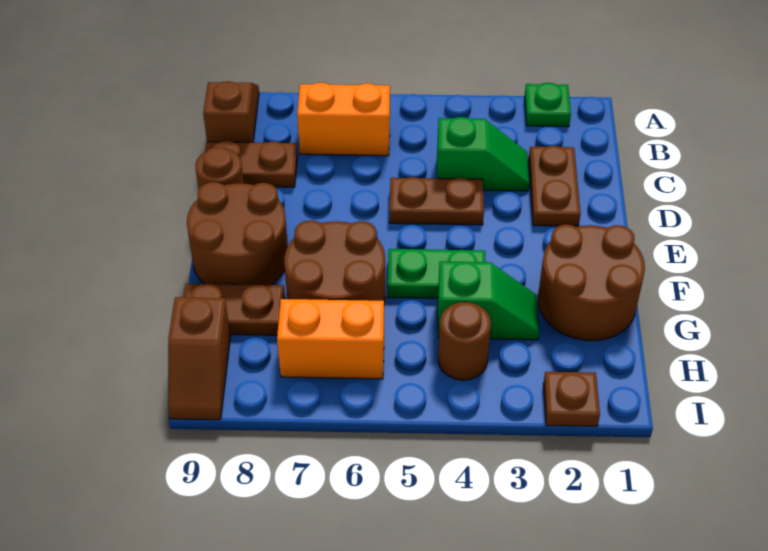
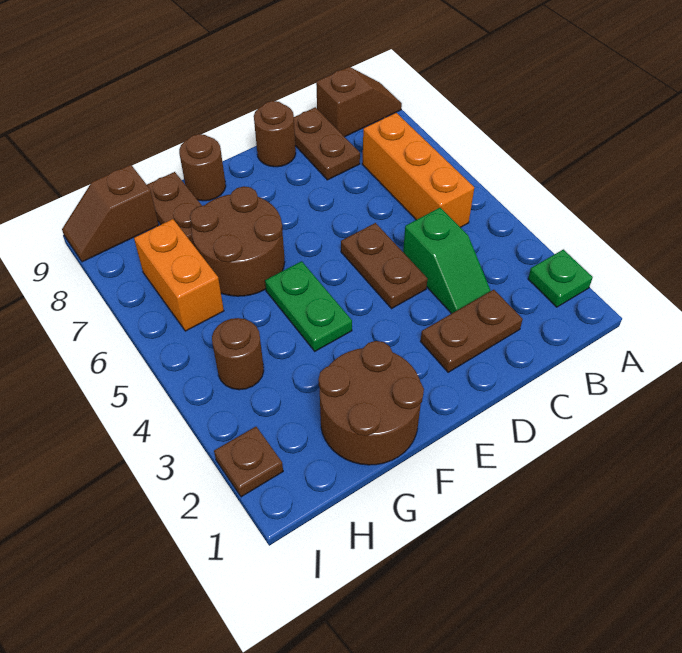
orange brick B6:B7 level 1 -> orange brick B5:B7 level 1
brown round brick E8:F9 level 1 -> brown round brick F9 level 1
green slope G3:G4 level 1 top 4 -> none

